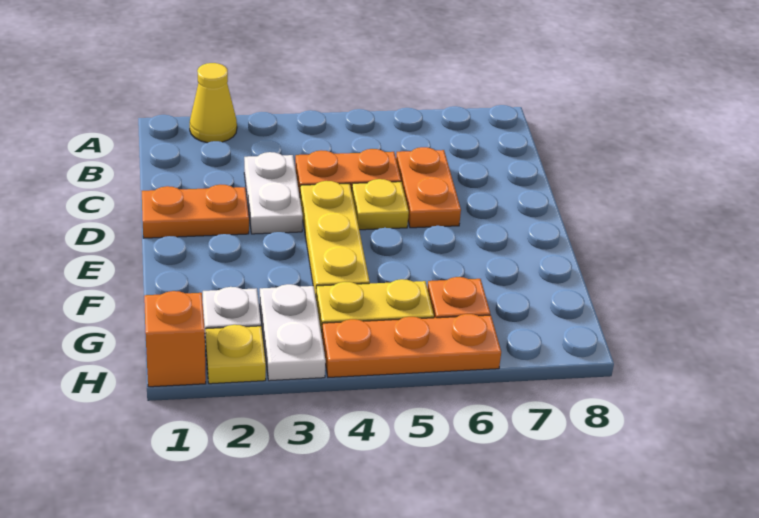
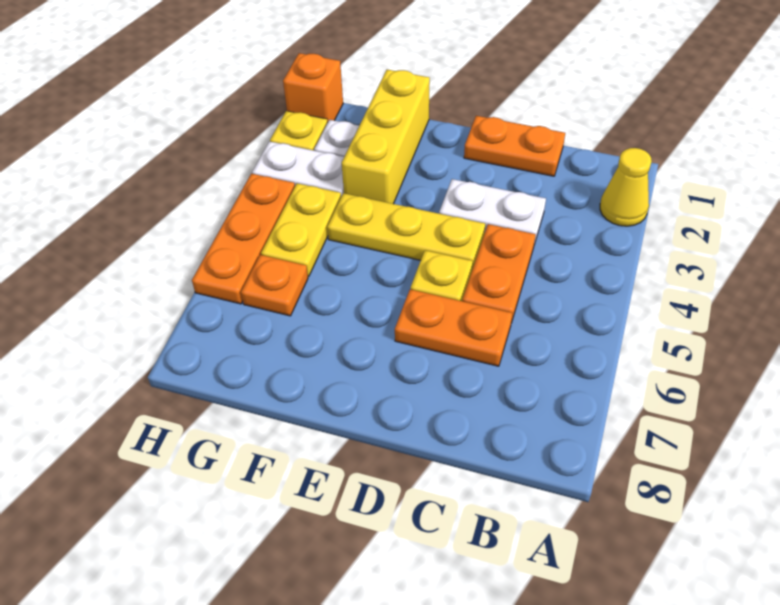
orange plate D1:D2 level 1 -> orange plate C1:D1 level 1
none -> yellow brick F1:F3 level 1

